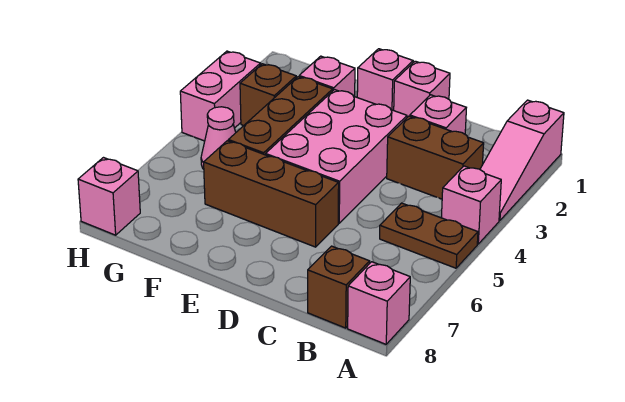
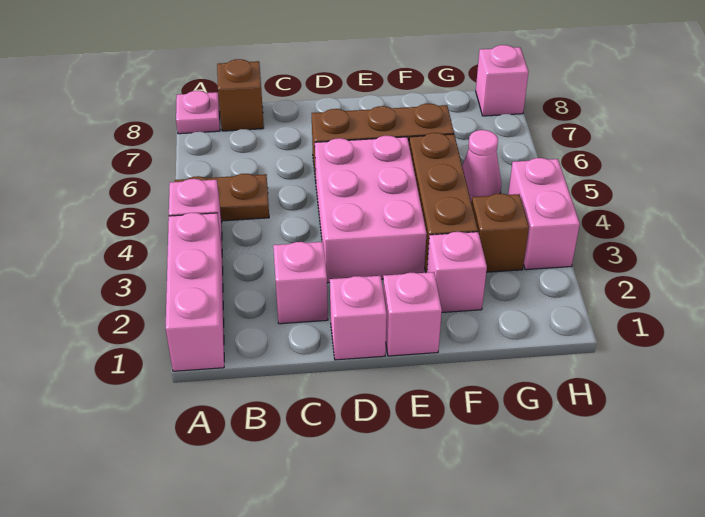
pink slope A1:A3 level 1 top 1 -> pink brick A1:A3 level 1
pink brick A8 level 1 -> pink plate A8 level 1
brown brick B3:C3 level 1 -> none

